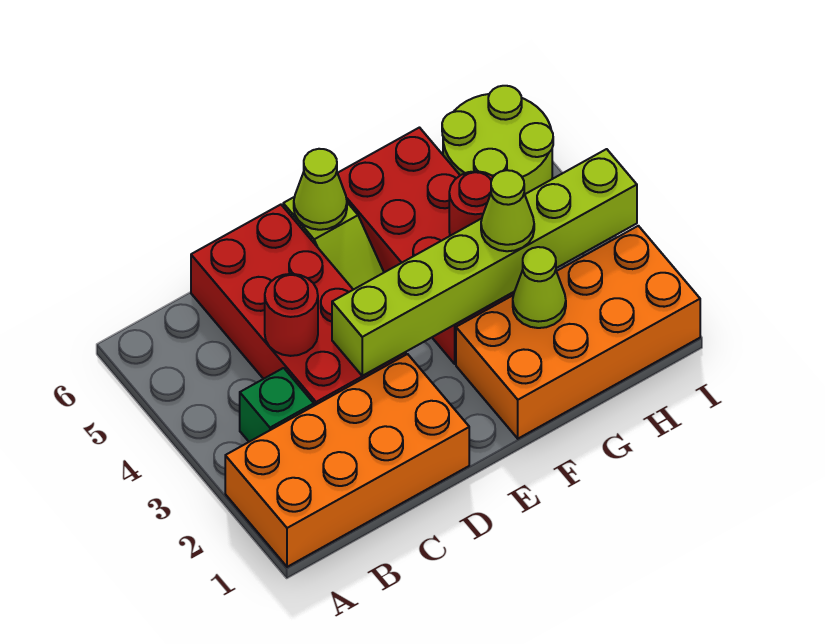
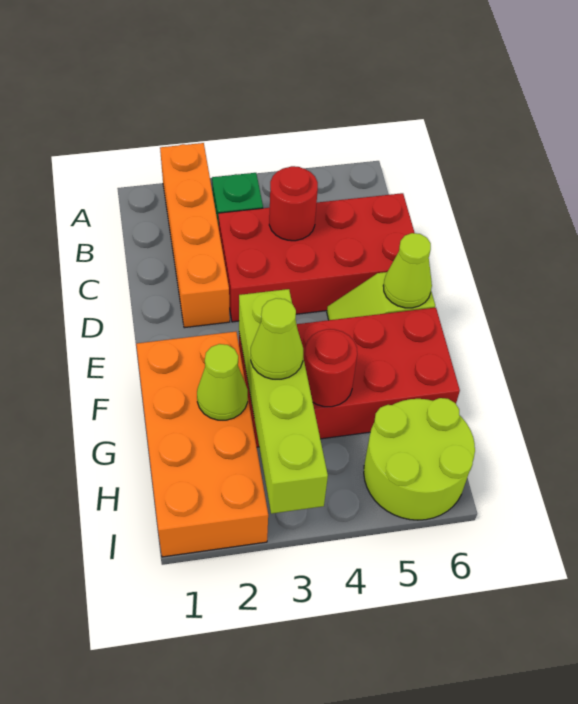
orange brick A1:D2 level 1 -> orange brick A2:D2 level 1
lime brick D3:I3 level 2 -> lime brick F3:I3 level 2

